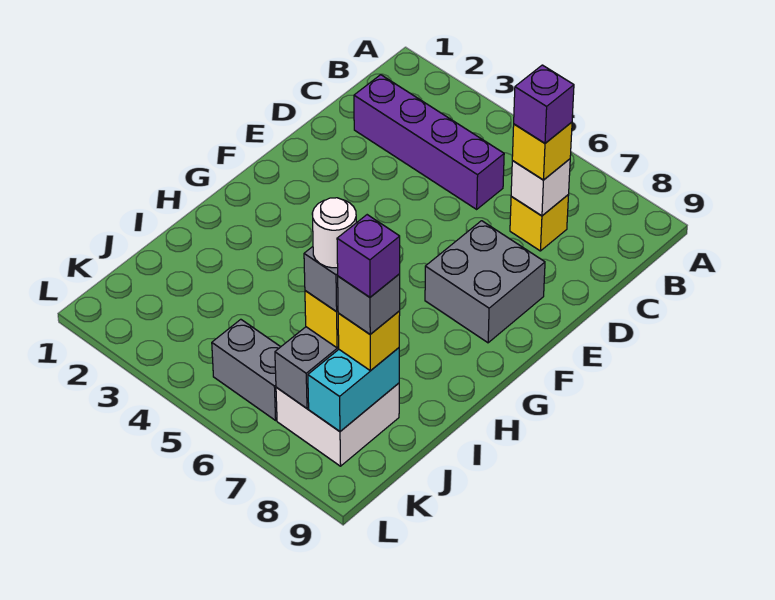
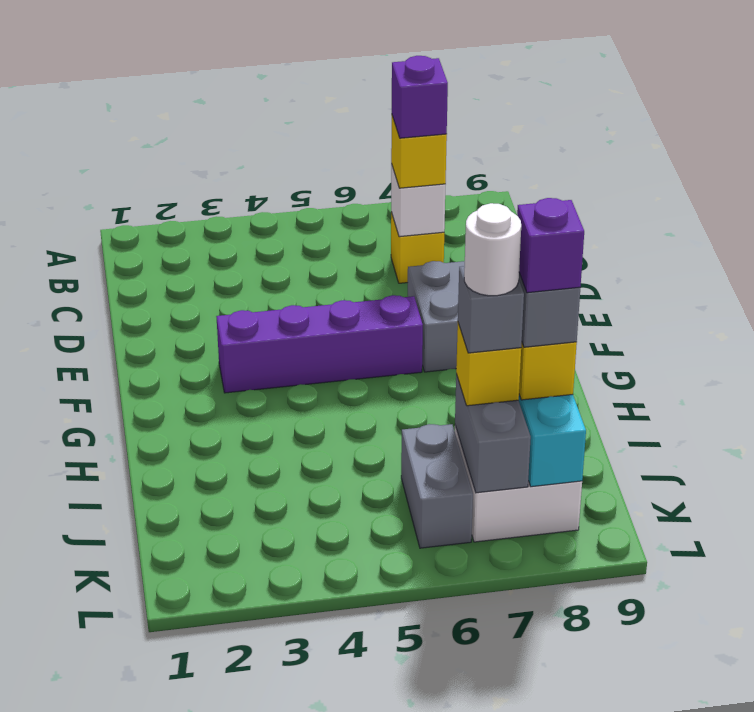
purple brick C2:C5 level 1 -> purple brick F3:F6 level 1
grey brick K5:K6 level 1 -> grey brick J6:K6 level 1

